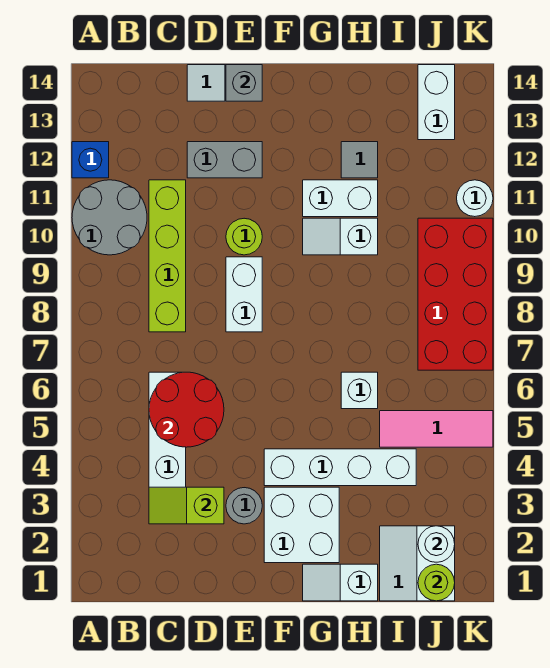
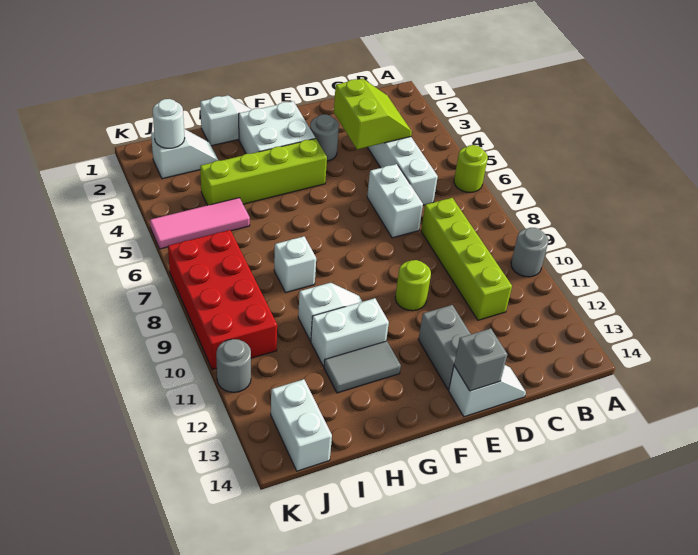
grey round brick A10:B11 level 1 -> grey round brick A10 level 1
blue brick A12 level 1 -> none
lime slope C3:D3 level 2 top D -> lime slope C3:D4 level 2 top D
red round brick C5:D6 level 2 -> none
grey brick D12:E12 level 1 -> grey brick E12:E13 level 1
white brick E8:E9 level 1 -> white brick D6:D7 level 1
white brick F4:I4 level 1 -> lime brick F4:I4 level 1
white brick H6 level 1 -> white brick H8 level 1
grey tile H12 level 1 -> grey tile G12:H12 level 1
white slope I1:J2 level 1 top J -> white slope I2:J2 level 1 top J
lime round brick J1 level 2 -> lime round brick A6 level 1
white round brick K11 level 1 -> grey round brick K11 level 1

